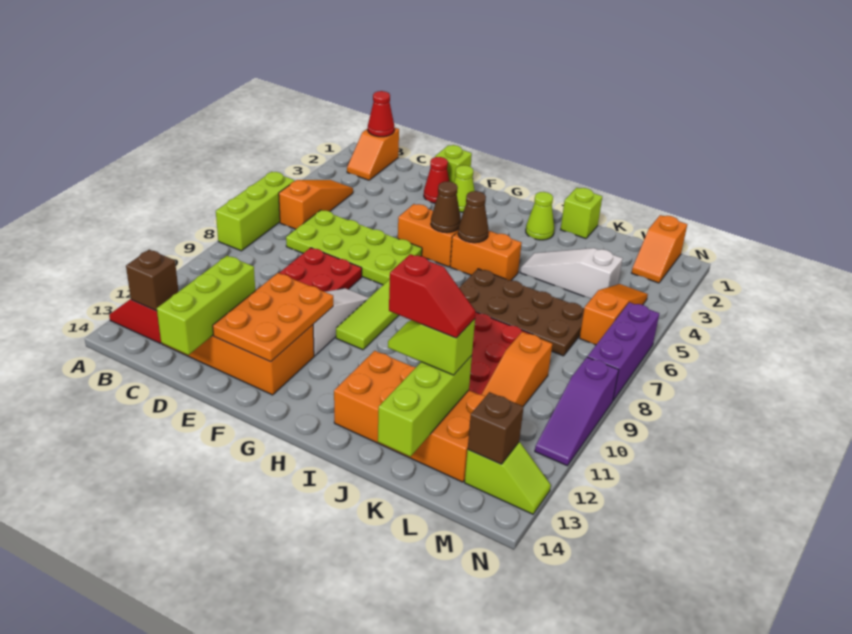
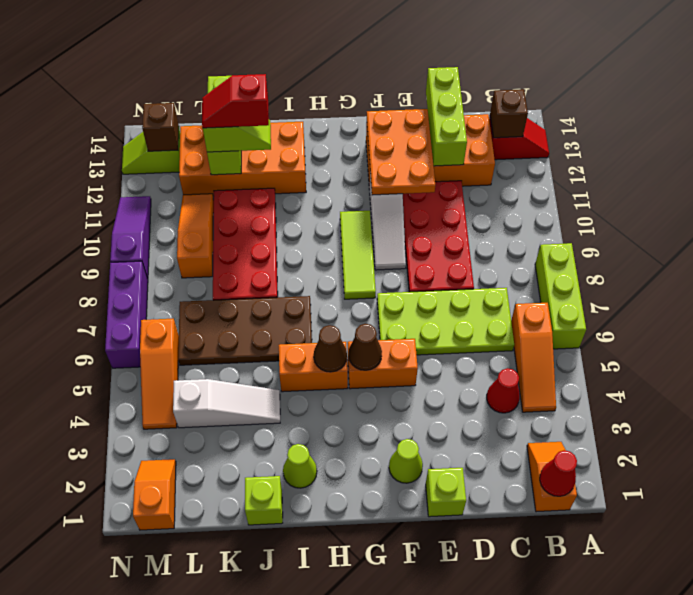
red cone E2 level 1 -> red cone C4 level 1

